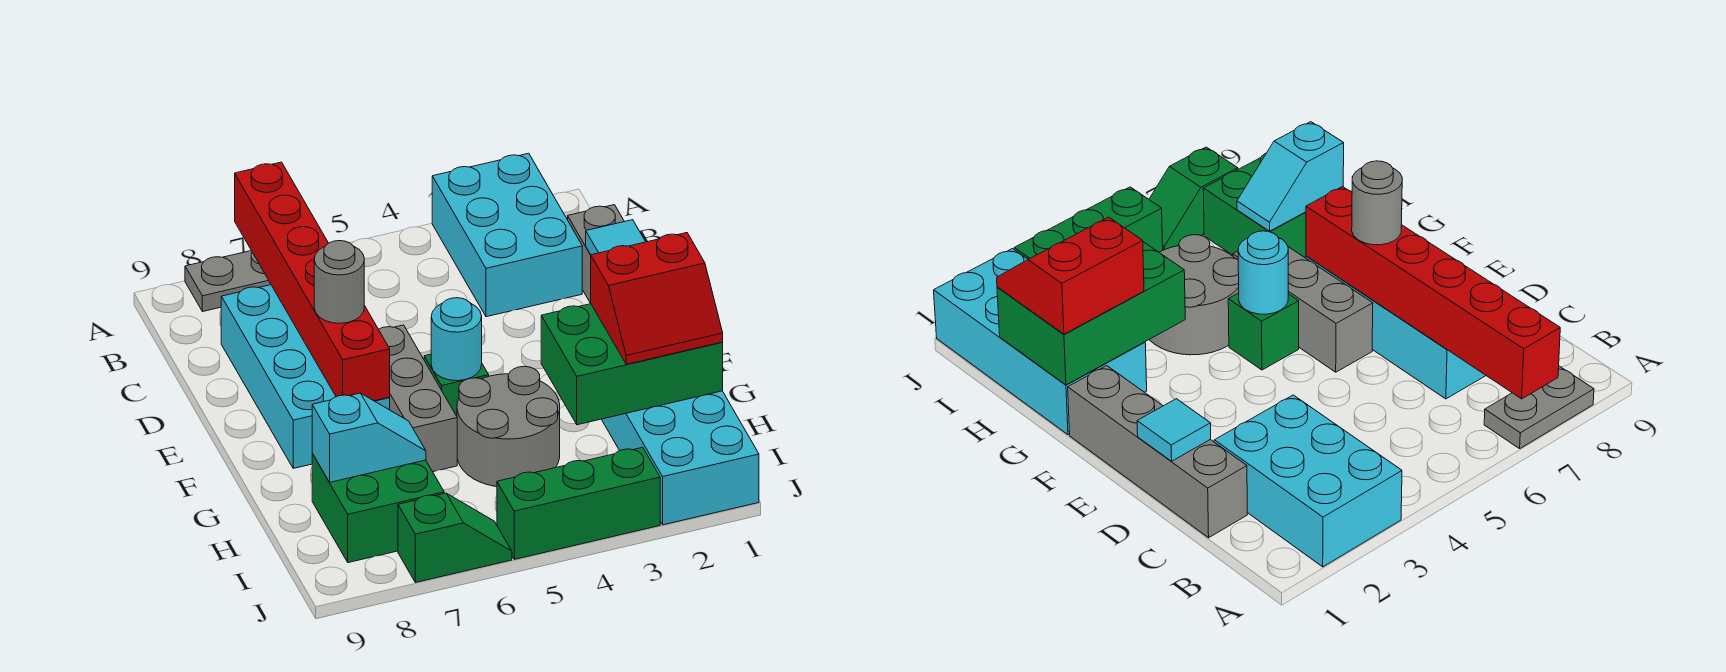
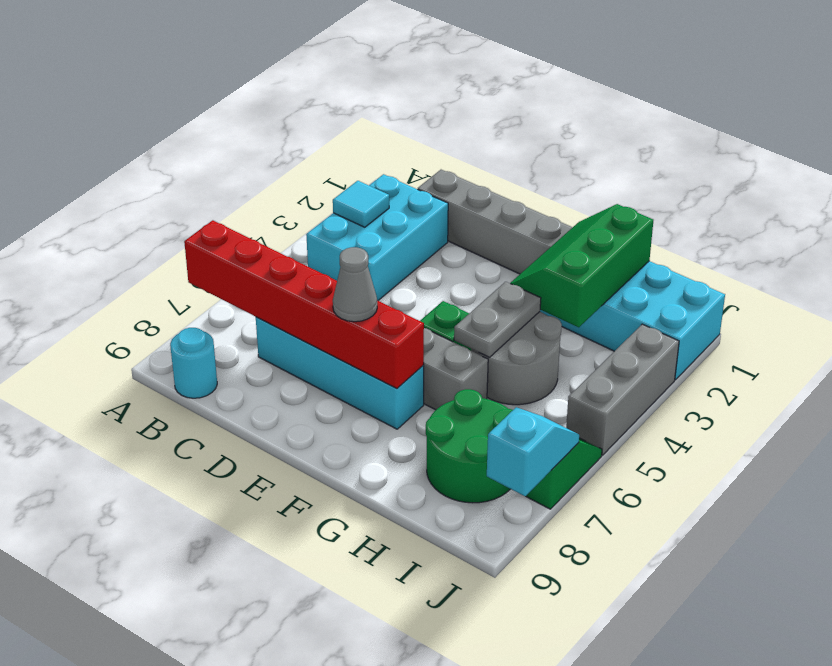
cyan brick A2:C3 level 1 -> cyan brick B2:C4 level 1
grey plate A7:A8 level 1 -> grey plate G4:G5 level 2
cyan brick C7:F8 level 1 -> cyan brick C7:F7 level 1
cyan tile D1 level 2 -> cyan tile B3 level 2
grey round brick E7 level 3 -> grey cone E7 level 3
cyan round brick F5 level 2 -> cyan round brick B9 level 1
green brick G1:H3 level 2 -> green slope G1:H3 level 2 top H
red slope G1:H2 level 3 top G -> none
green brick H7:I8 level 1 -> green round brick H7:I8 level 1
cyan slope H7:H8 level 2 top 8 -> cyan slope J7:J8 level 2 top 8
green brick J3:J5 level 1 -> grey brick J3:J5 level 1

